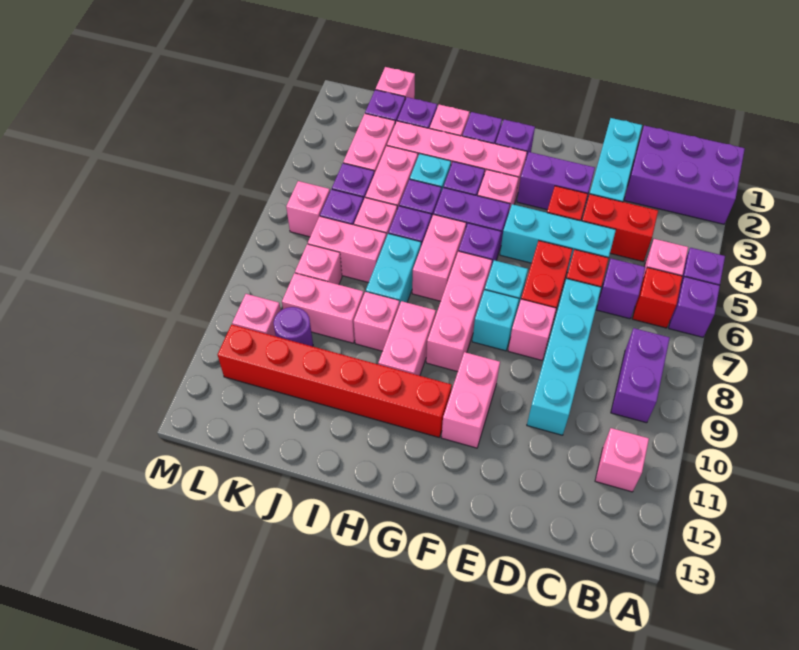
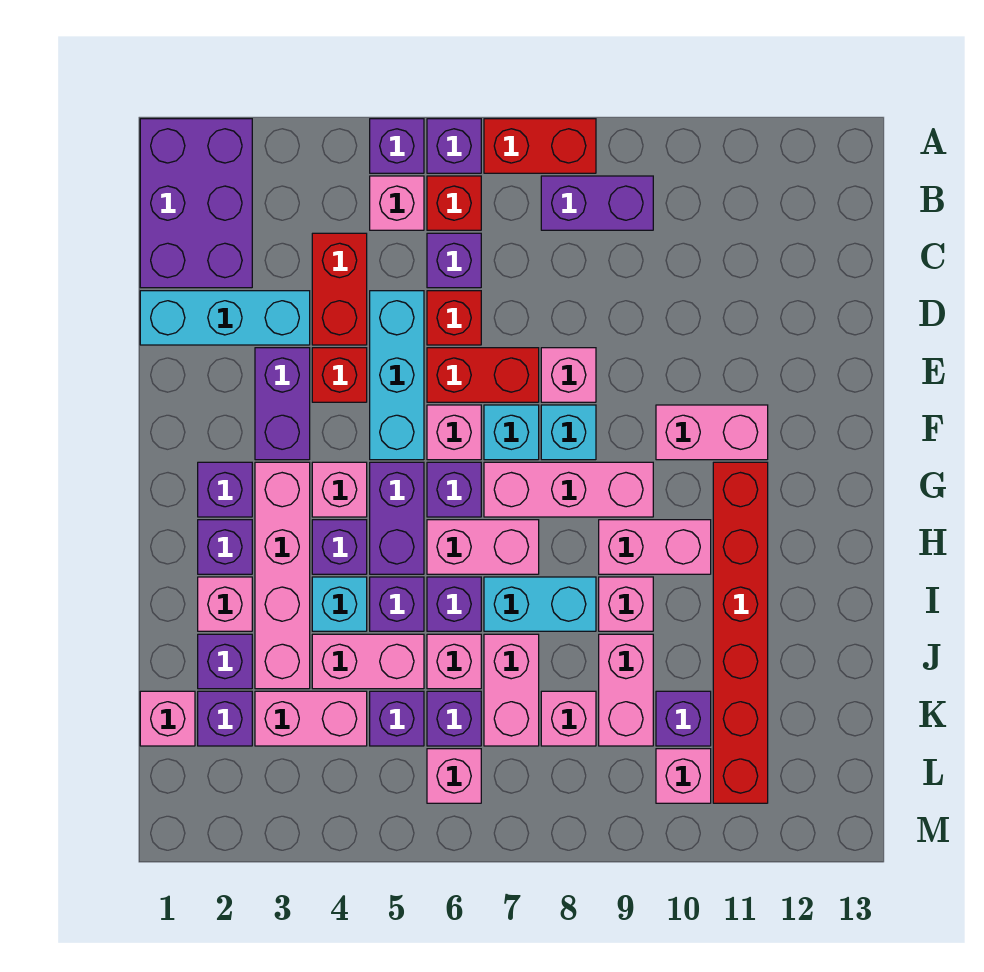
none -> red brick A7:A8 level 1
pink brick B11 level 1 -> pink brick F6 level 1
cyan brick D7:D10 level 1 -> none
purple round brick K10 level 1 -> purple brick K10 level 1

